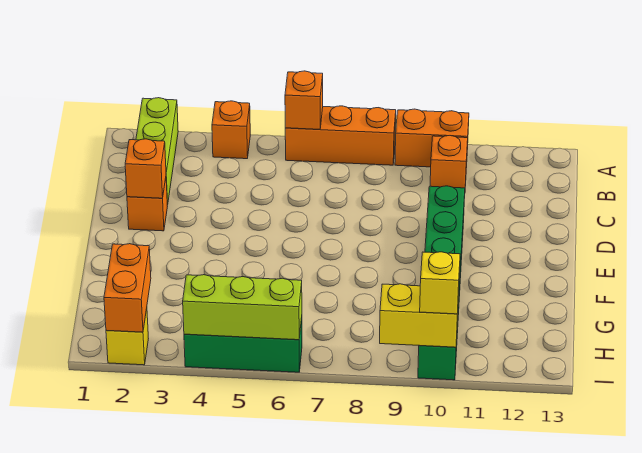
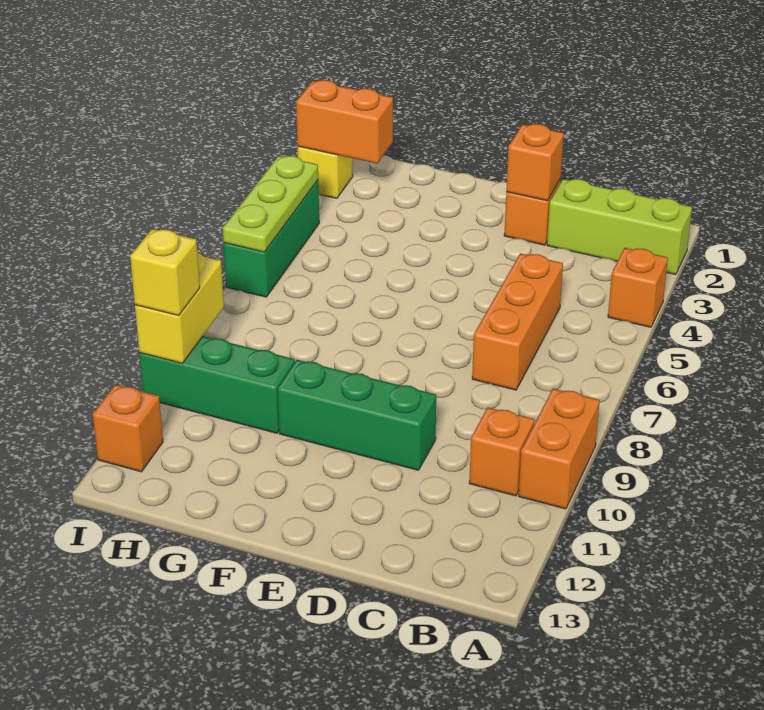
orange brick A6:A8 level 1 -> orange brick C5:C7 level 1
orange brick A6 level 2 -> orange brick I12 level 1
lime brick I4:I6 level 2 -> lime plate I4:I6 level 2

